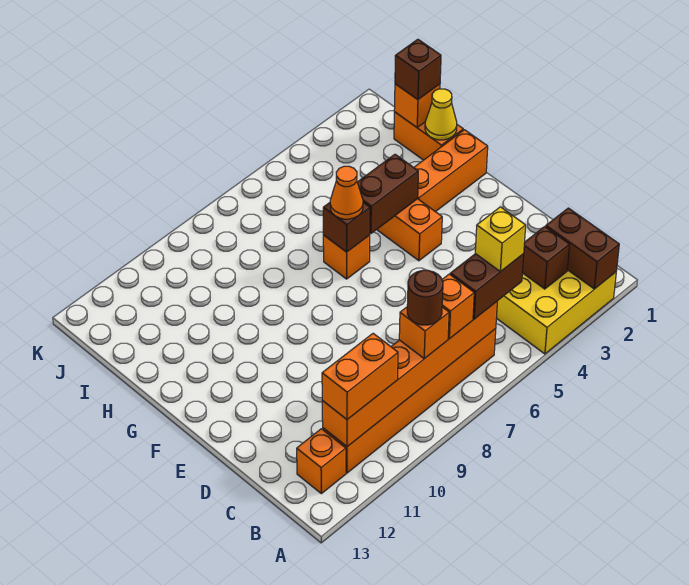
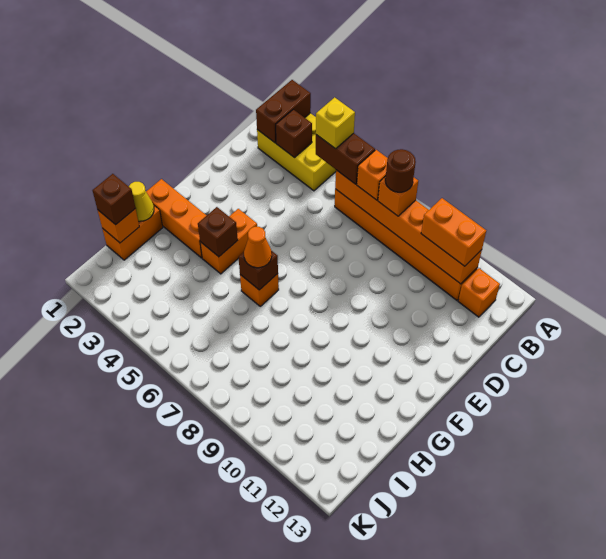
brown brick G4:G5 level 2 -> brown brick G4 level 2

